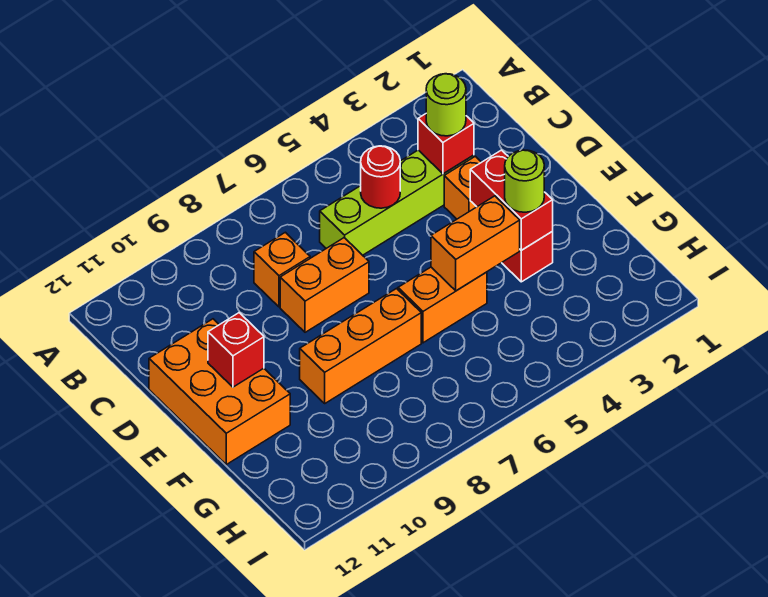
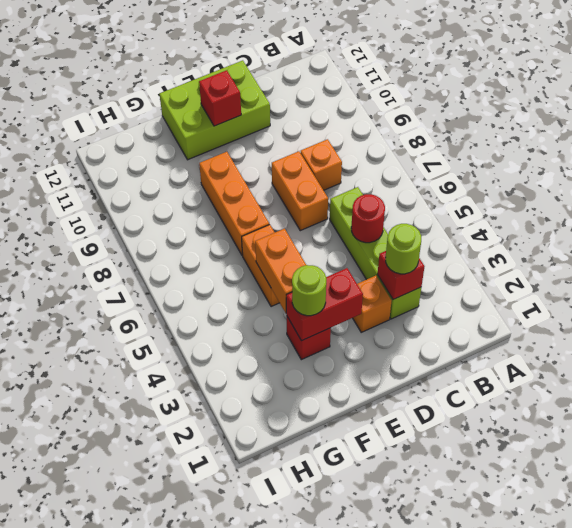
orange brick D11:F12 level 1 -> lime brick D11:F12 level 1

